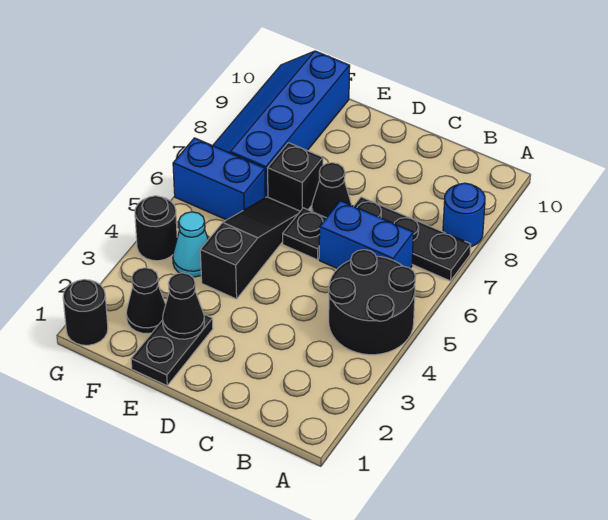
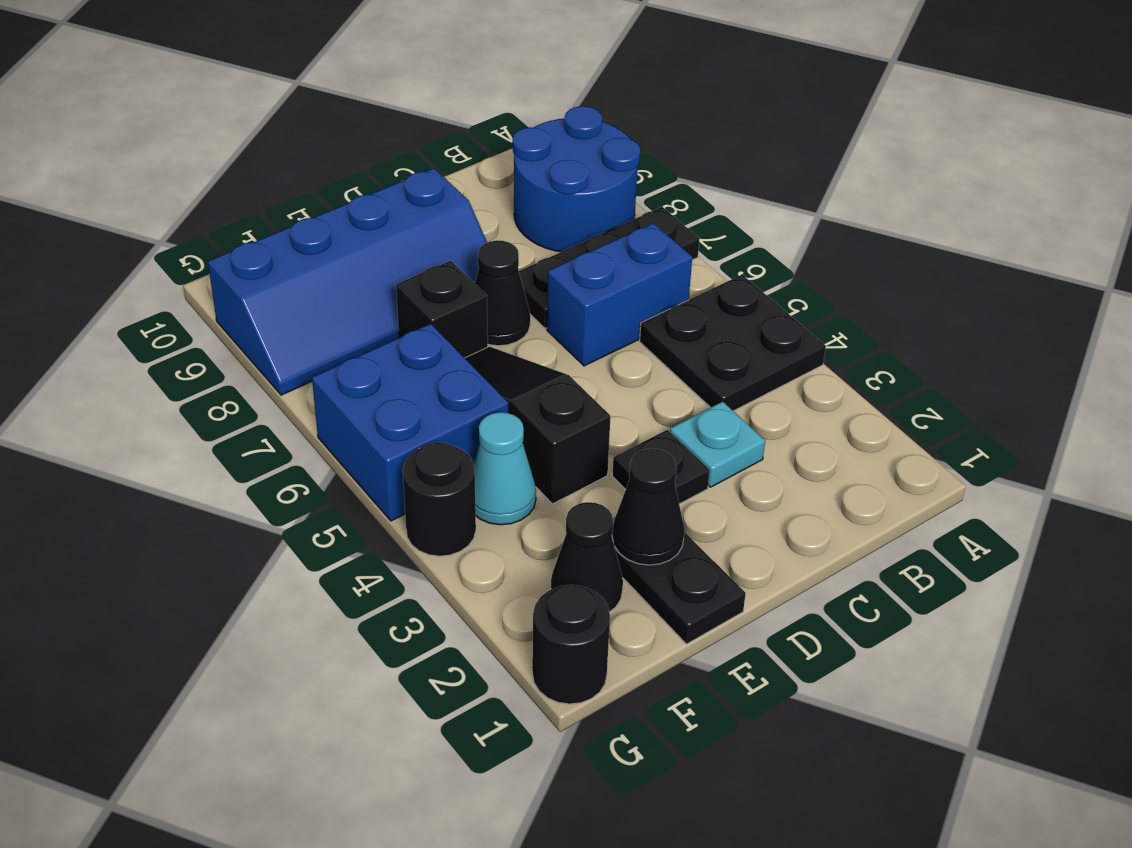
black round brick A4:B5 level 1 -> black plate A4:B5 level 1
blue round brick A8 level 1 -> blue round brick A8:B9 level 1
none -> cyan plate C3 level 1
black plate D6 level 1 -> black plate D3 level 1
blue brick F6:G6 level 1 -> blue brick F5:G6 level 1
blue slope F7:G10 level 1 top F -> blue slope D8:G9 level 1 top 9

